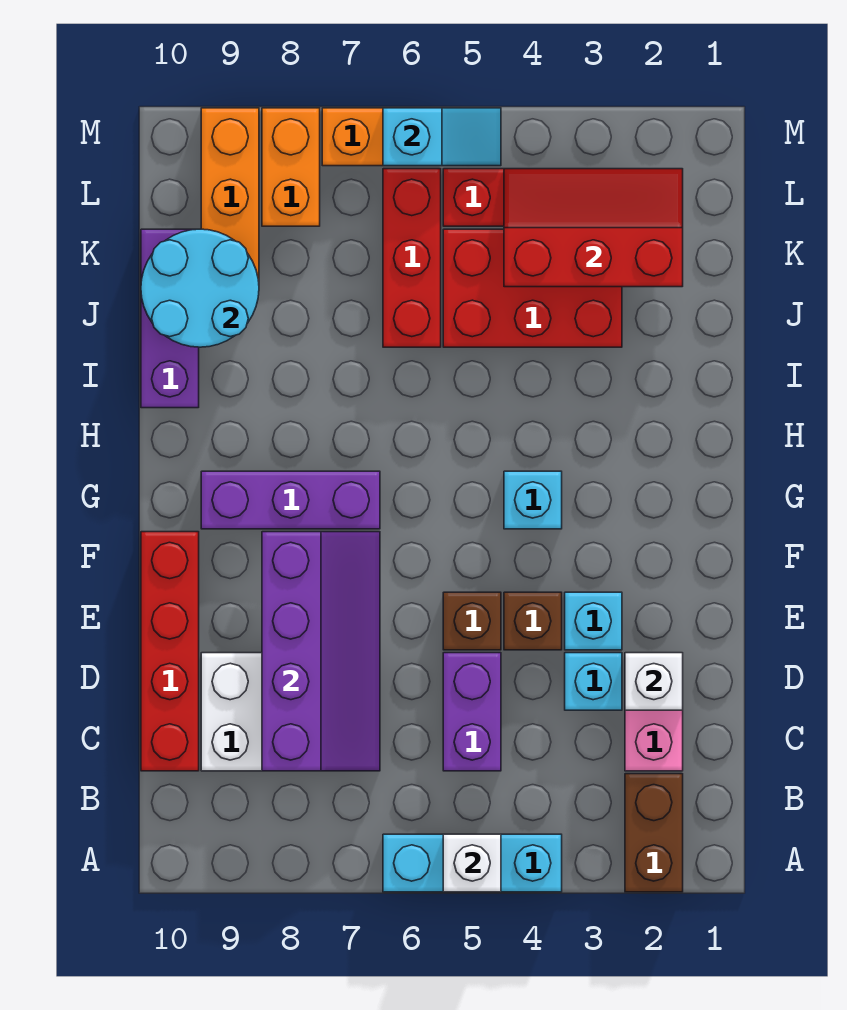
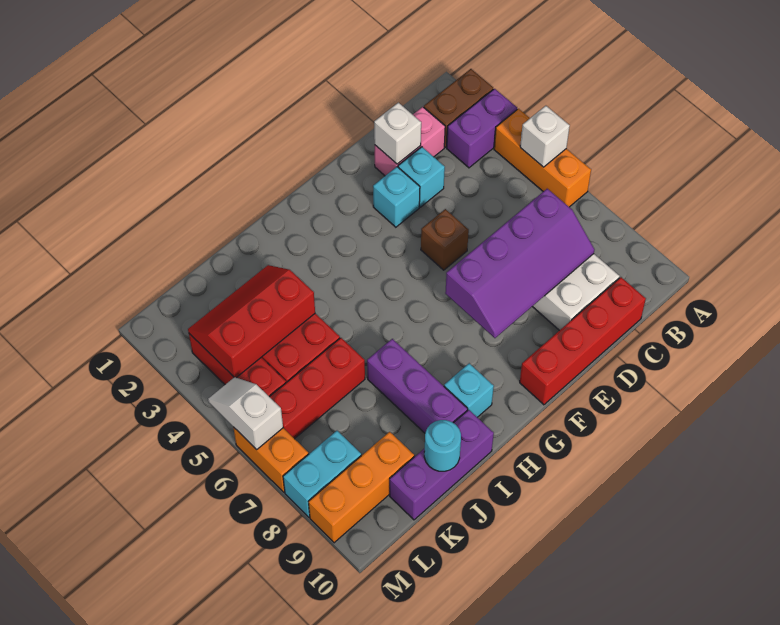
cyan brick A4:A6 level 1 -> orange brick A4:A6 level 1
purple brick C5:D5 level 1 -> purple brick A3:B3 level 1
purple slope C7:F8 level 2 top 8 -> purple slope C7:F8 level 2 top 7
brown brick E4 level 1 -> none
cyan brick G4 level 1 -> cyan brick H9 level 1
purple brick G7:G9 level 1 -> purple brick I7:I9 level 1
cyan round brick J9:K10 level 2 -> cyan round brick J10 level 2
red slope K2:L4 level 2 top K -> red slope J3:L4 level 2 top 4
orange brick L8:M8 level 1 -> cyan brick L8:M8 level 1
cyan slope M5:M6 level 2 top 6 -> white slope M5:M6 level 2 top 6

